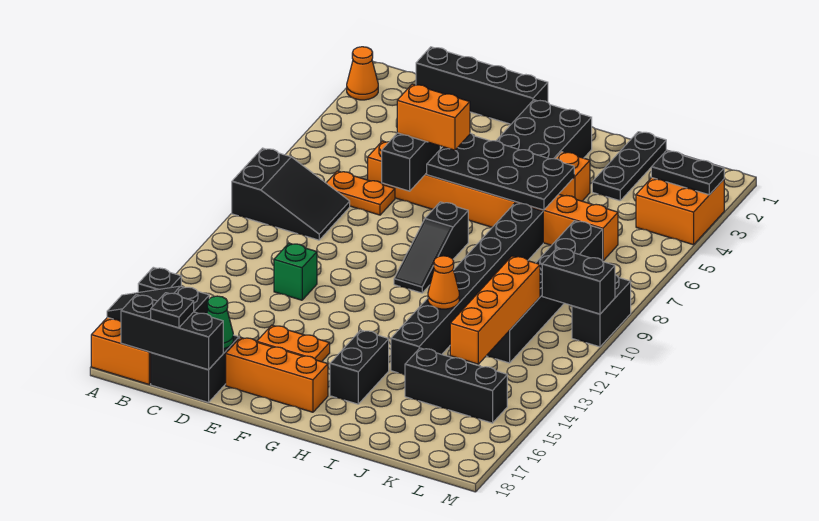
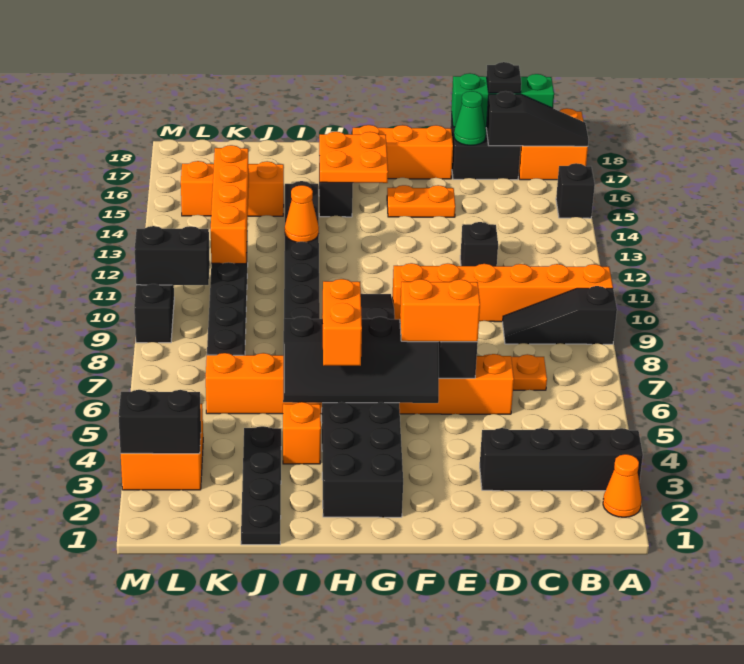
black slope A8:C9 level 1 top A -> black slope A9:C9 level 1 top A
none -> orange brick A10:F10 level 1
black brick B18:D18 level 2 -> green brick B18:D18 level 2
black brick C1:F1 level 1 -> black brick A3:D3 level 1
green brick D12 level 1 -> black brick D12 level 1
black plate F5:I6 level 2 -> black slope F5:I6 level 2 top 6
none -> orange plate G15:H16 level 2
none -> orange brick H5:H6 level 3
black plate J1:J3 level 1 -> black plate J1:J4 level 1
black brick J15:L15 level 1 -> orange brick J15:L15 level 1
black plate L3:M3 level 2 -> black brick L3:M3 level 2

